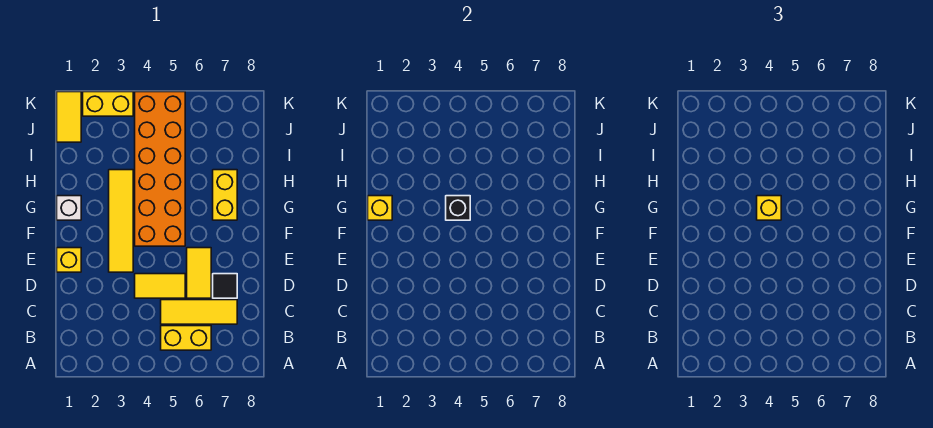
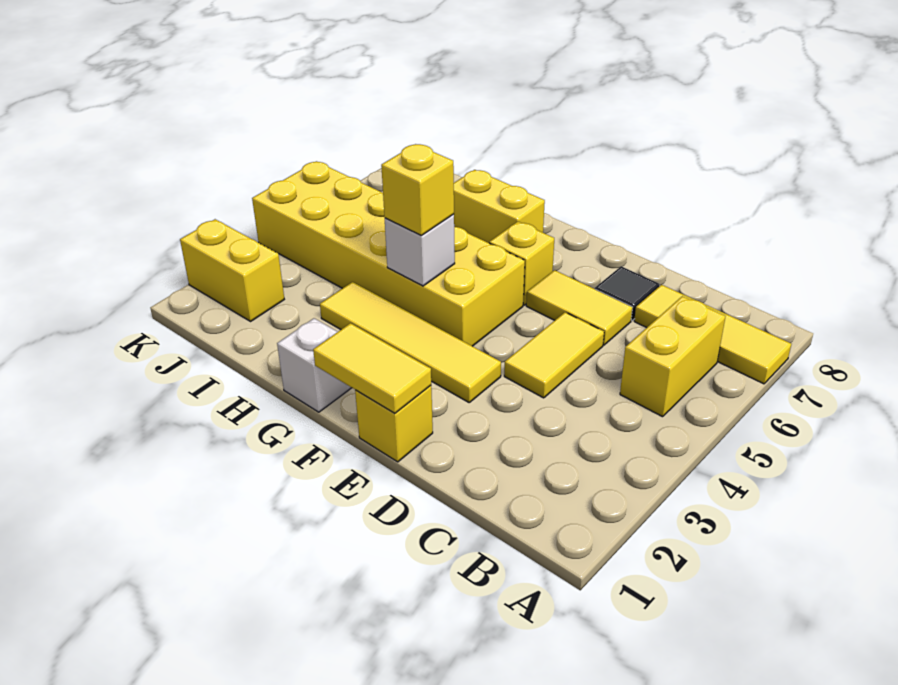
yellow tile C5:C7 level 1 -> yellow tile A7:C7 level 1
orange brick F4:K5 level 1 -> yellow brick F4:K5 level 1
yellow brick G1 level 2 -> yellow brick F6 level 1
black brick G4 level 2 -> white brick G4 level 2
yellow tile J1:K1 level 1 -> yellow tile E1:F1 level 2
yellow brick K2:K3 level 1 -> yellow brick J2:K2 level 1

